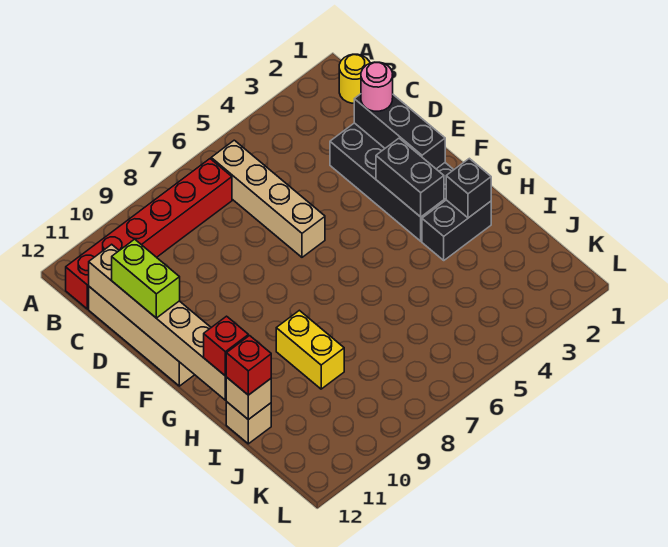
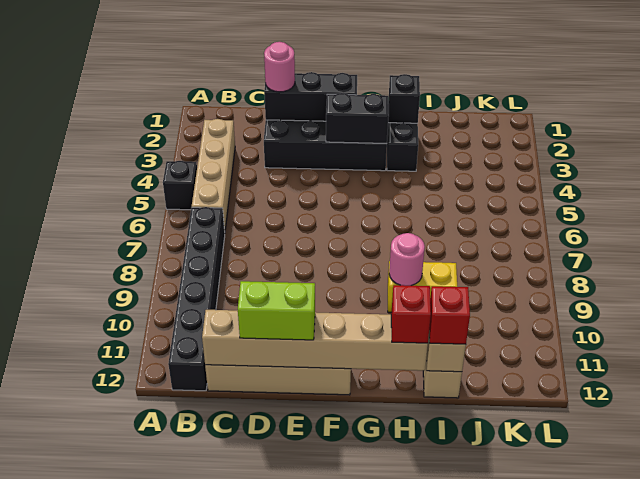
none -> black brick A5 level 1
yellow round brick B1 level 1 -> none
tan brick B6:E6 level 1 -> tan brick B3:B6 level 1
red brick B7:B12 level 1 -> black brick B7:B12 level 1
none -> pink round brick H9 level 2

